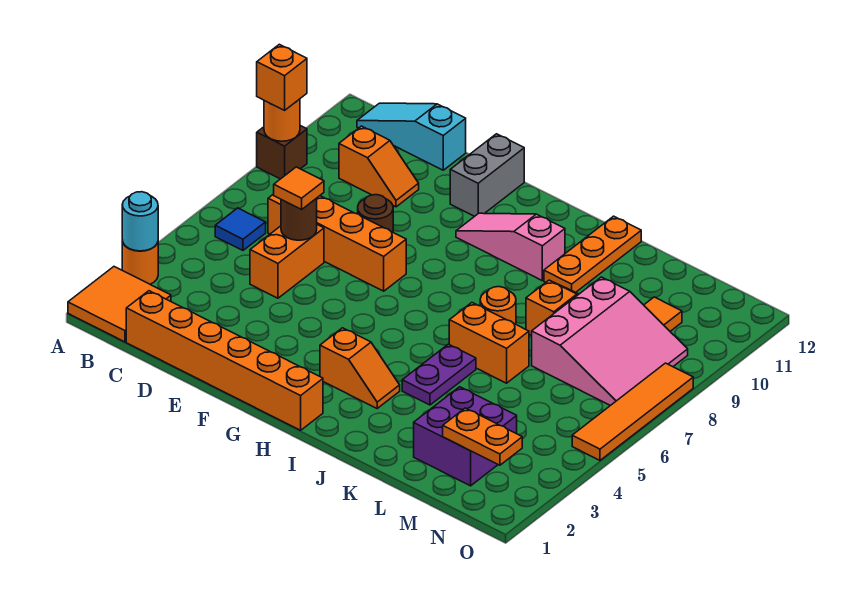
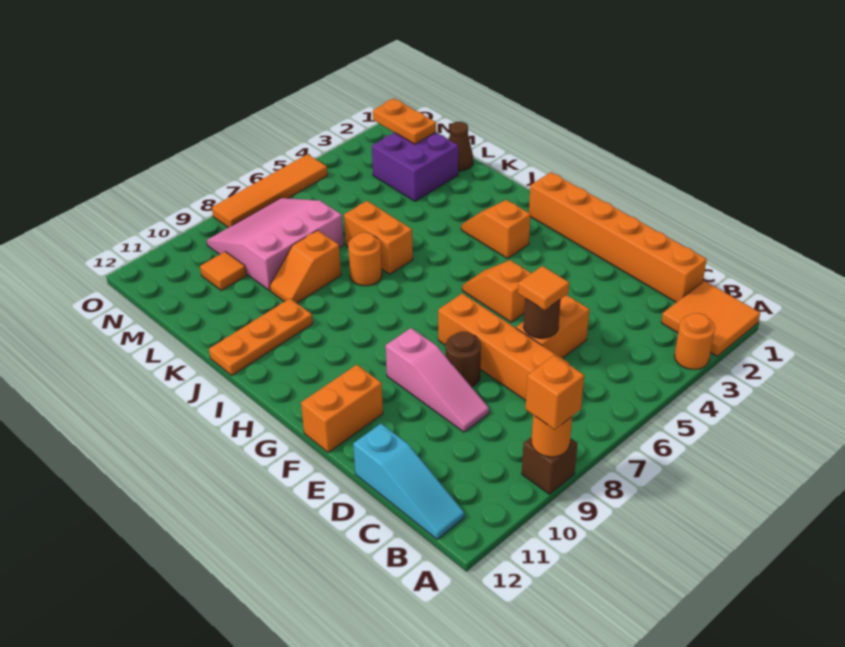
cyan round brick A3 level 2 -> none
blue tile B6 level 1 -> none
orange slope C10:D10 level 1 top C -> orange slope F5:G5 level 1 top F
grey brick F11:F12 level 1 -> orange brick F11:F12 level 1
pink slope G10:I10 level 1 top I -> pink slope D9:F9 level 1 top F
purple plate J4:J5 level 1 -> none
none -> brown cone L1 level 1

